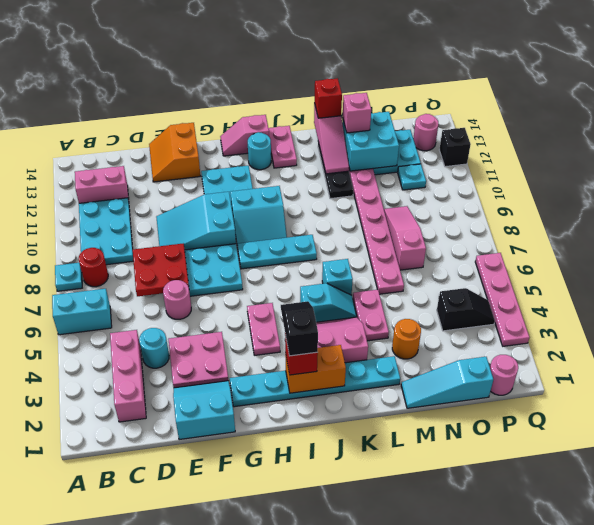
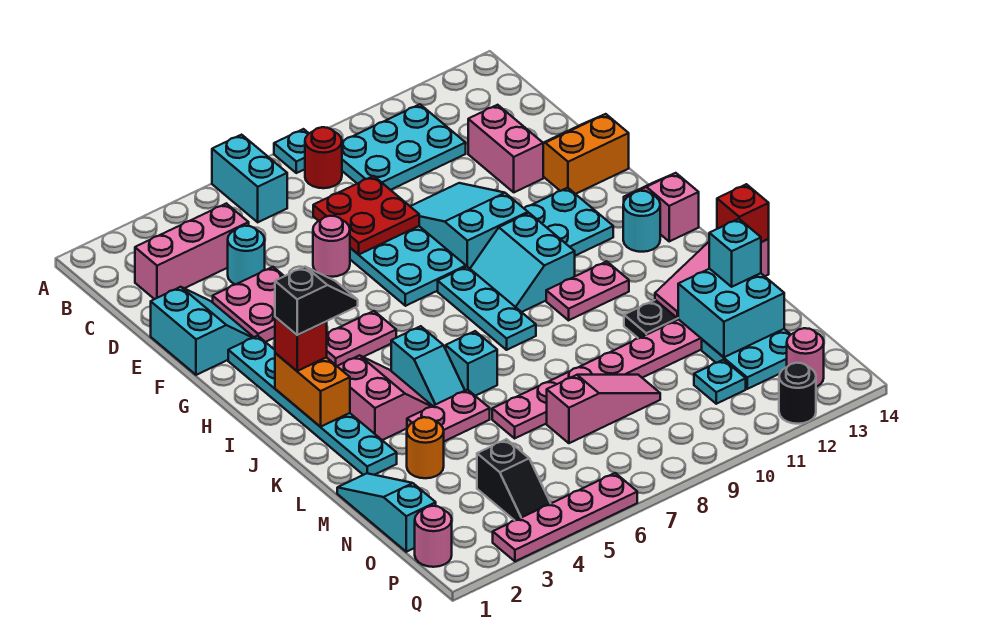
pink brick B12:C12 level 1 -> pink brick D12:E12 level 1
pink plate J13:J14 level 1 -> pink plate J10:J11 level 1
pink brick M13 level 3 -> cyan brick M13 level 3
black brick Q12 level 1 -> black round brick Q12 level 1

